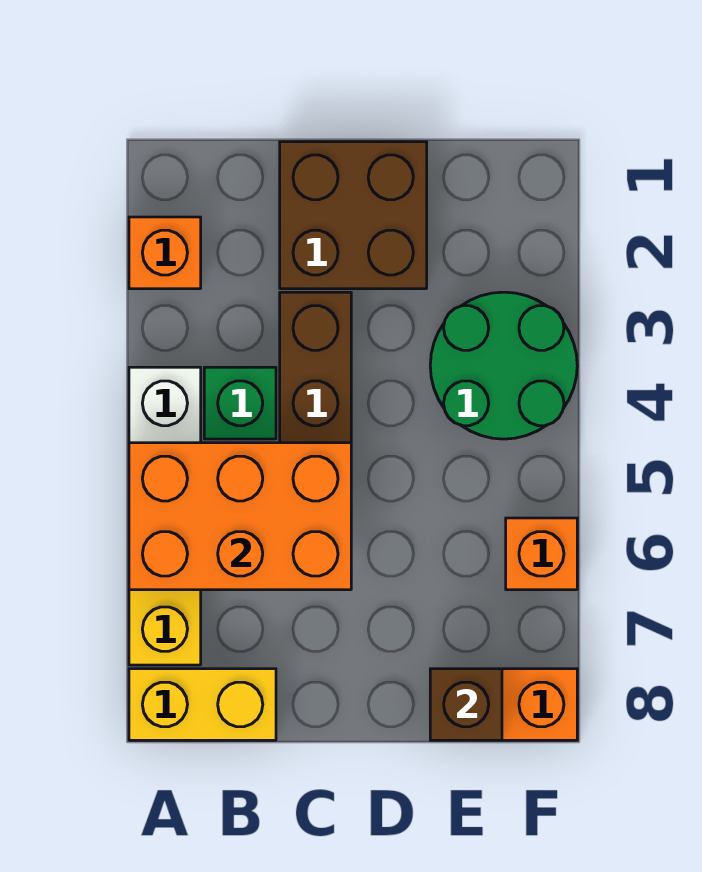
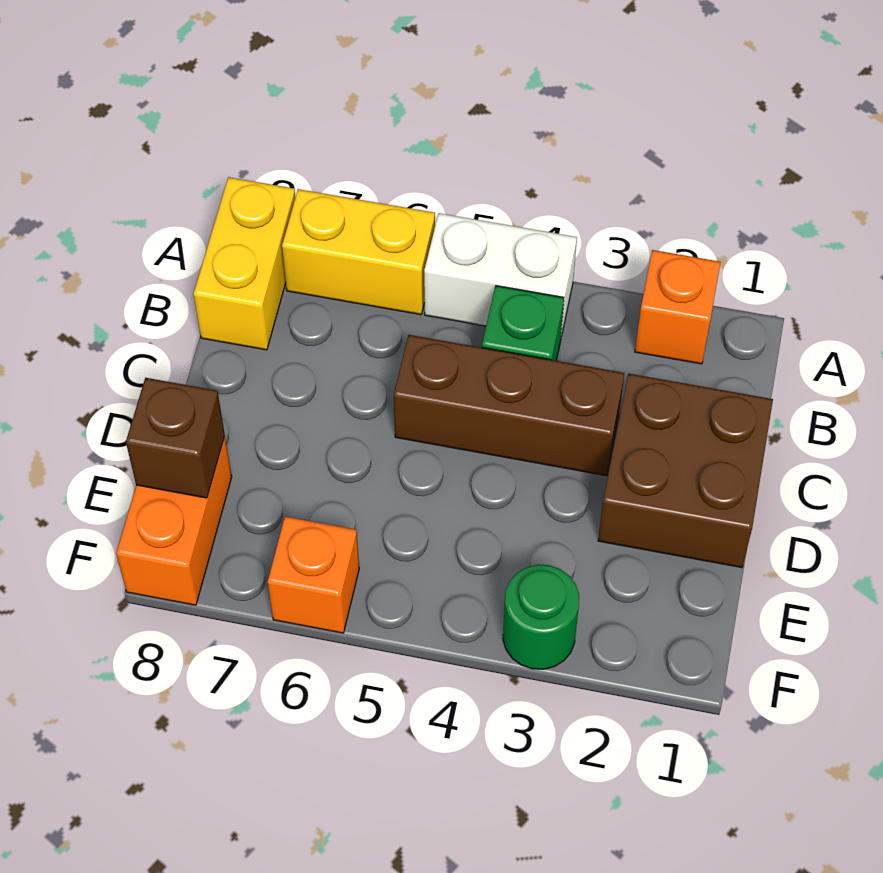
orange brick A5:C6 level 2 -> none
green round brick E3:F4 level 1 -> green round brick F3 level 1

